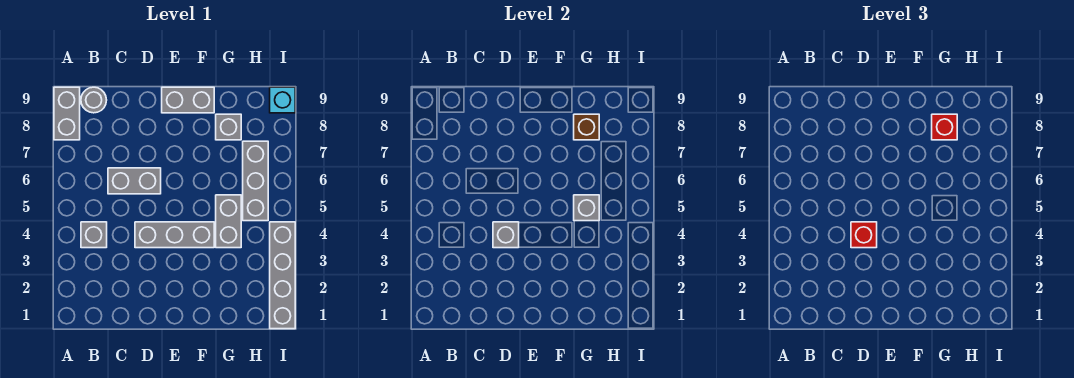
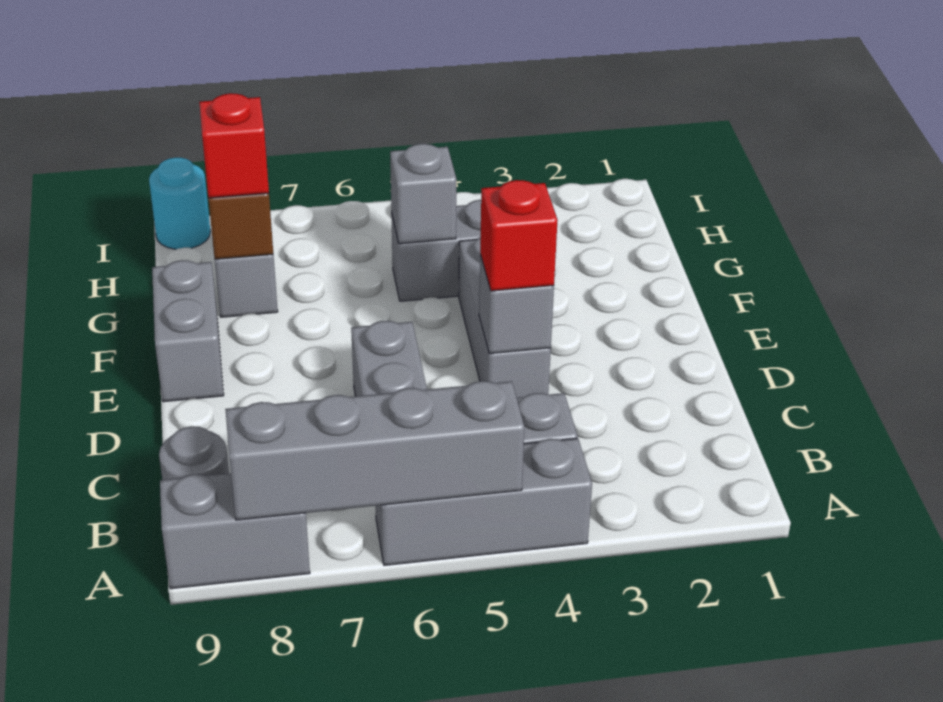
grey brick H5:H7 level 1 -> grey brick A4:A6 level 1
grey brick I1:I4 level 1 -> grey brick A5:A8 level 2
cyan brick I9 level 1 -> cyan round brick I9 level 1

